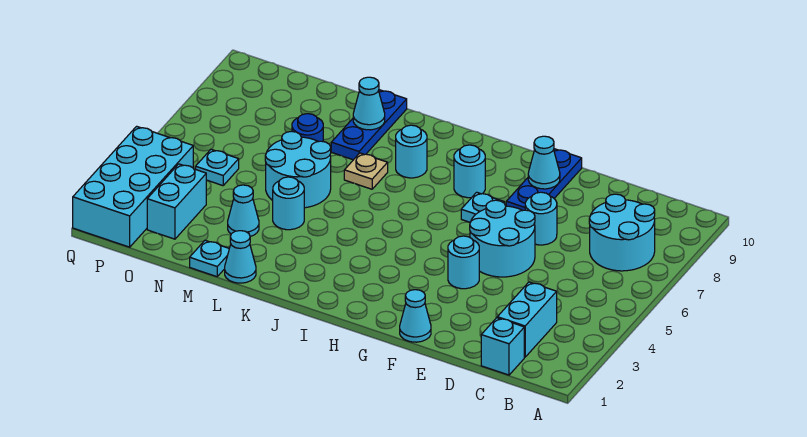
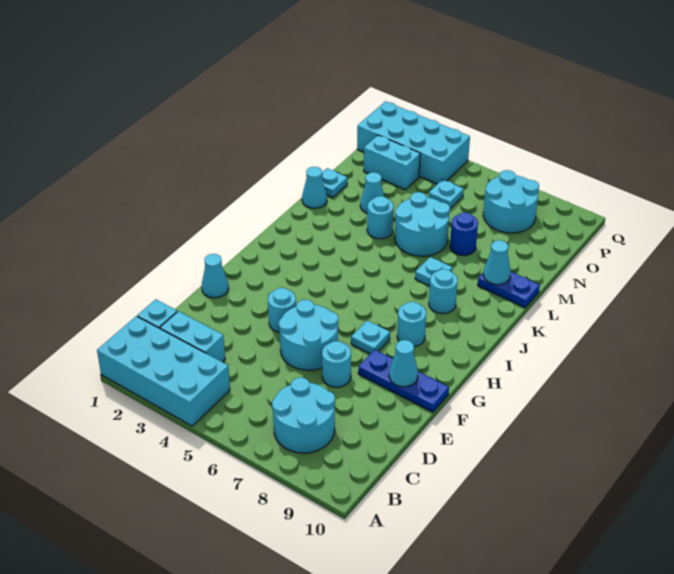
none -> cyan brick A1:B4 level 1
tan plate K7 level 1 -> cyan plate K7 level 1
blue plate L8:L10 level 1 -> blue plate L9:L10 level 1
none -> cyan round brick O7:P8 level 1

